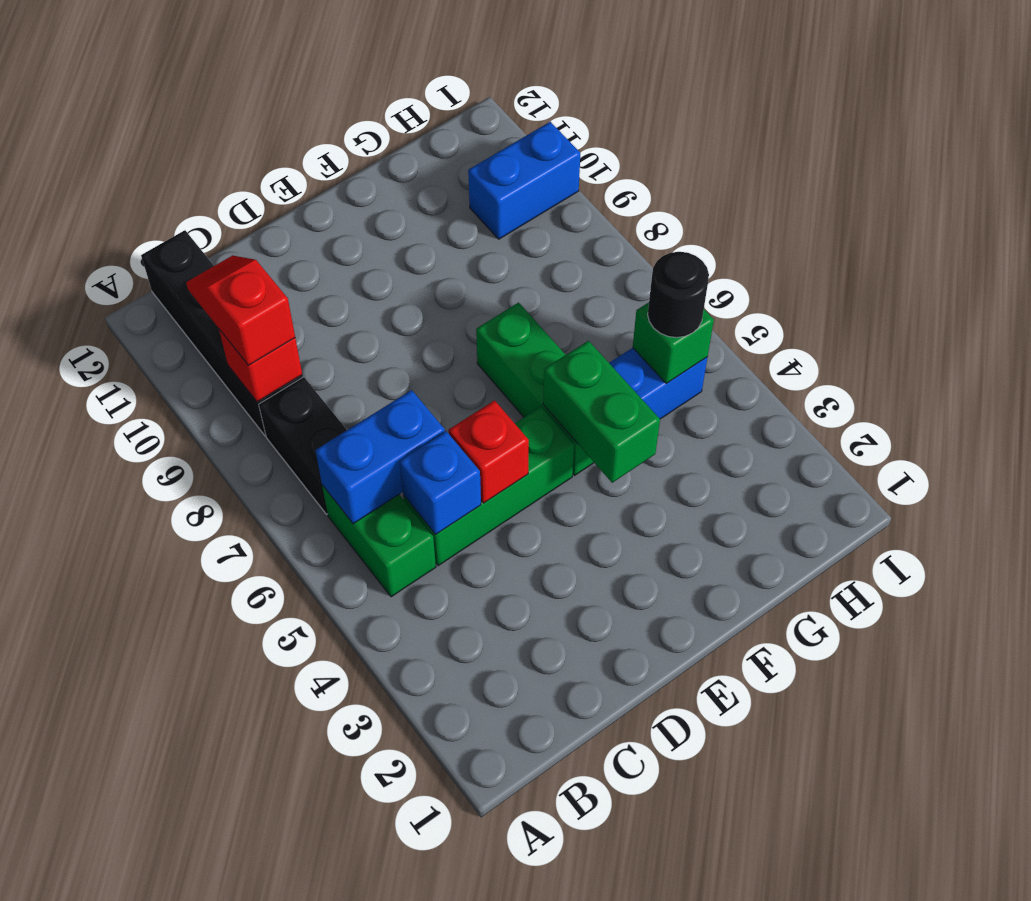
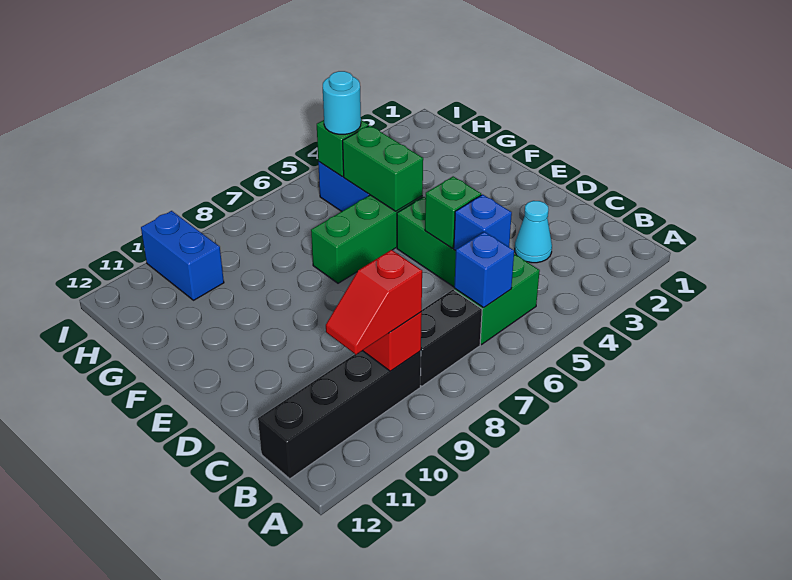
blue brick B6:C6 level 2 -> blue brick B6 level 2
none -> cyan cone C3 level 1
red brick D5 level 2 -> green brick D5 level 2
green brick F4:F5 level 2 -> green brick F5:G5 level 2
black round brick H5 level 3 -> cyan round brick H5 level 3

